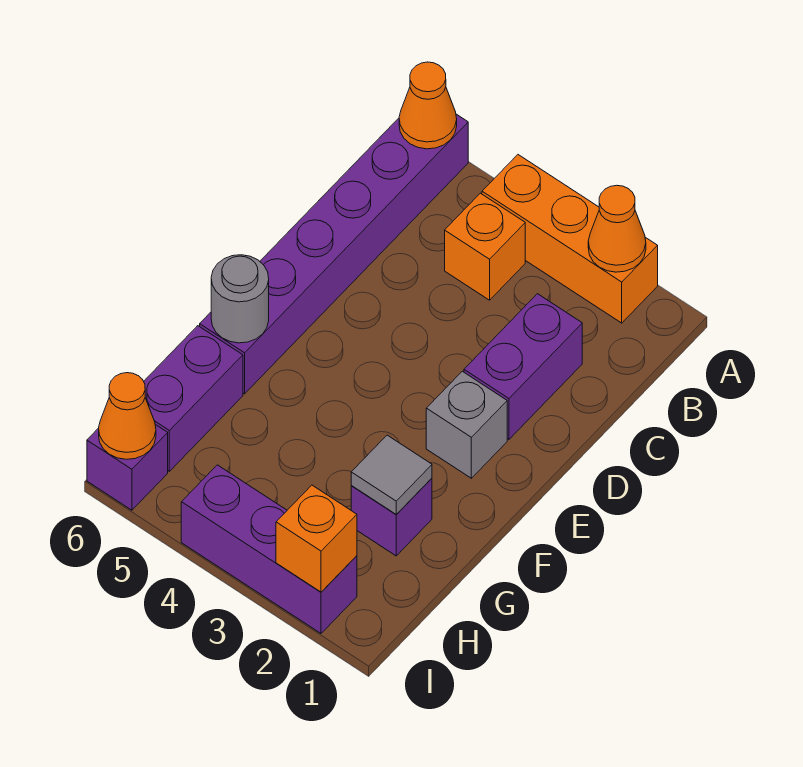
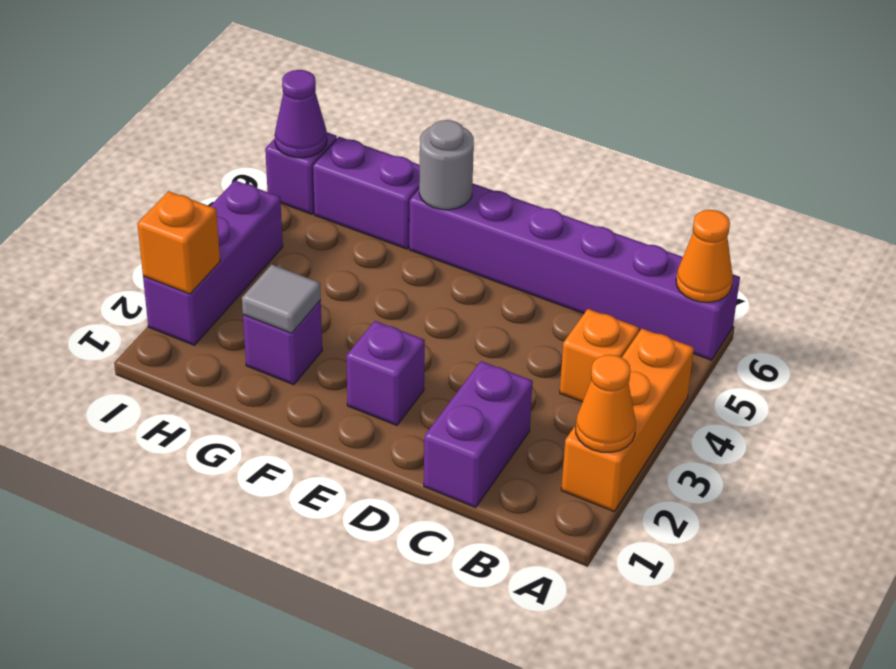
purple brick C2:D2 level 1 -> purple brick C1:C2 level 1
grey brick E2 level 1 -> purple brick E2 level 1
orange cone I6 level 2 -> purple cone I6 level 2

